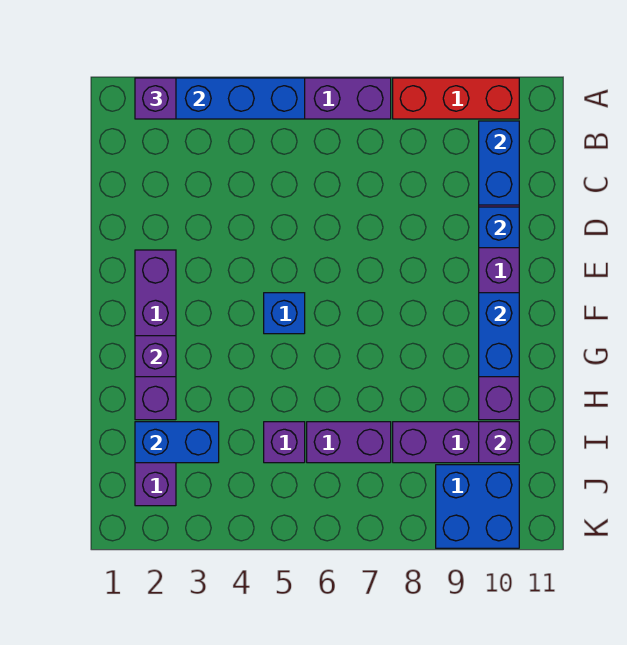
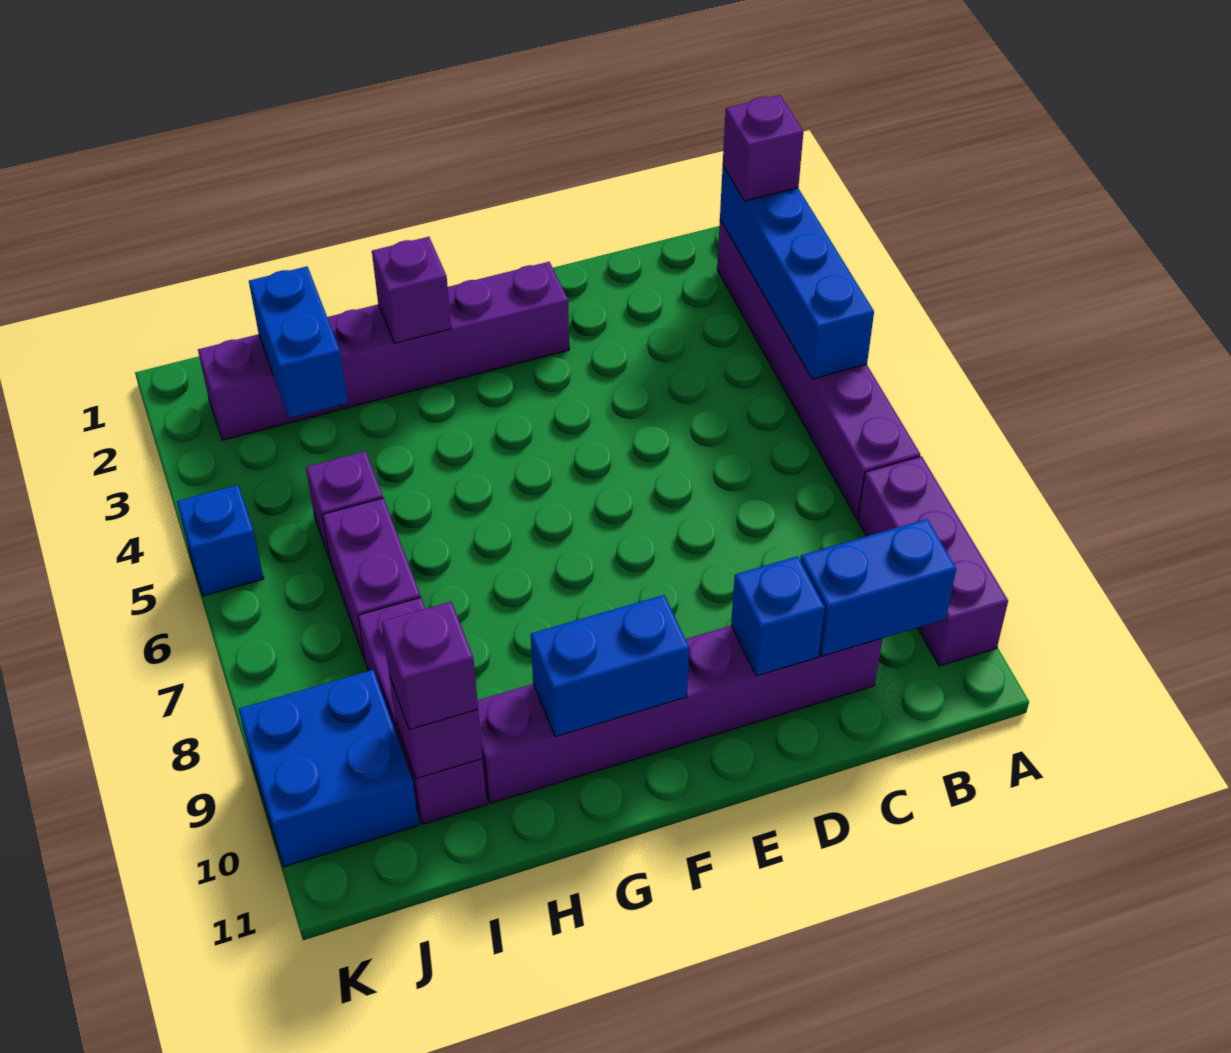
red brick A8:A10 level 1 -> purple brick A8:A10 level 1
blue brick F5 level 1 -> blue brick K5 level 1
none -> purple brick I10 level 3

